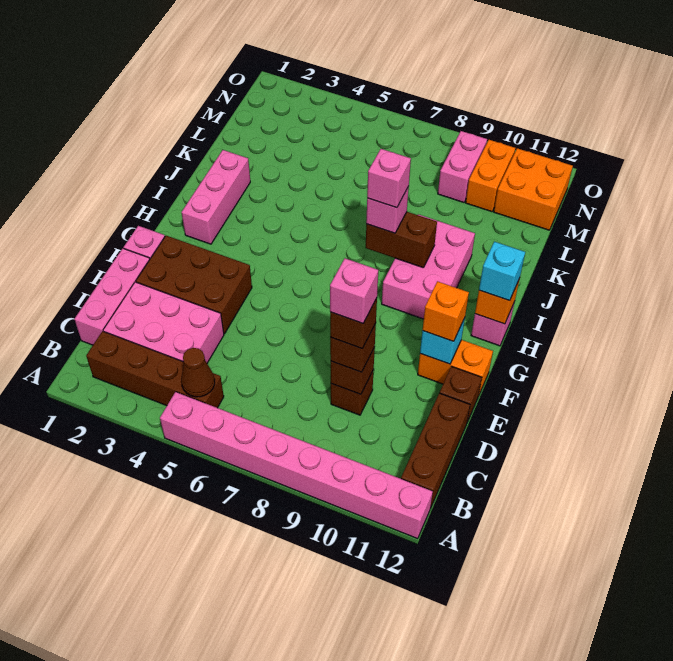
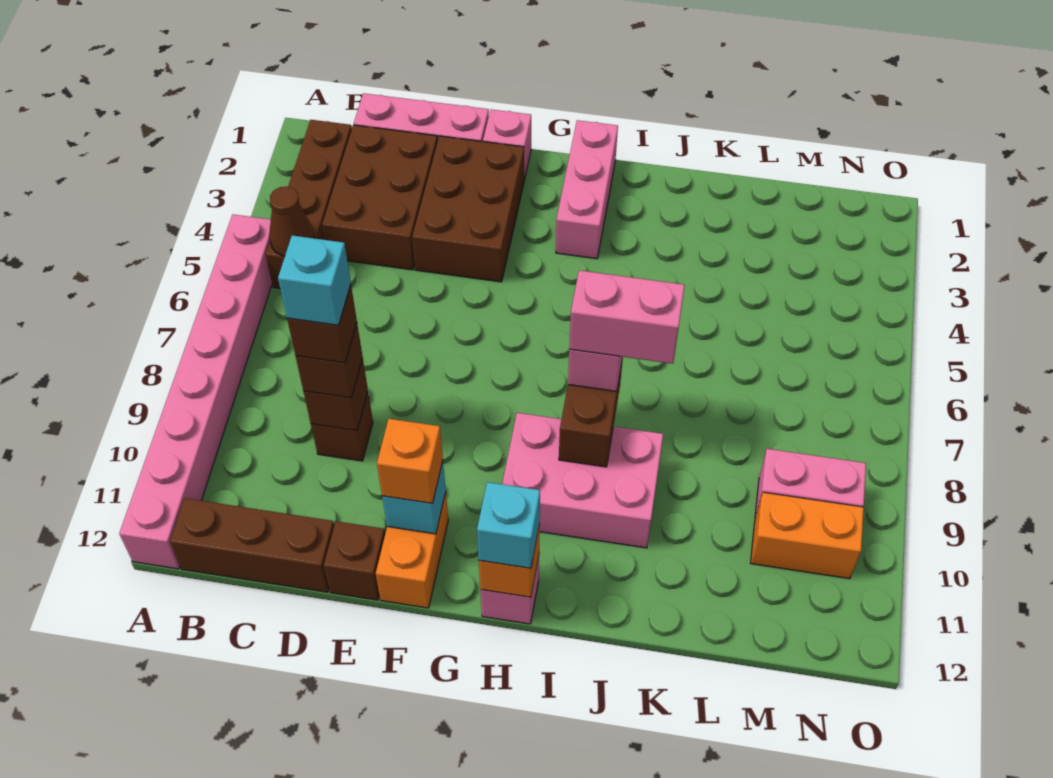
pink brick C2:D4 level 1 -> brown brick C2:D4 level 1
pink brick D9 level 5 -> cyan brick D9 level 5
pink brick H2:J2 level 1 -> pink brick H1:H3 level 1
pink brick I8 level 4 -> pink brick I8:J8 level 4
orange brick M11:N12 level 1 -> none

